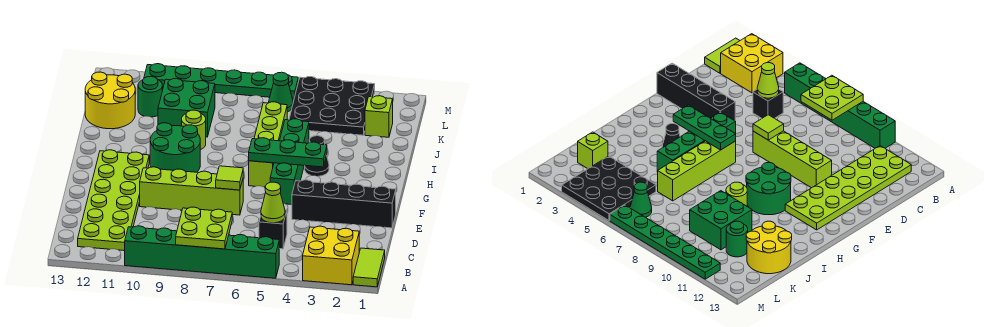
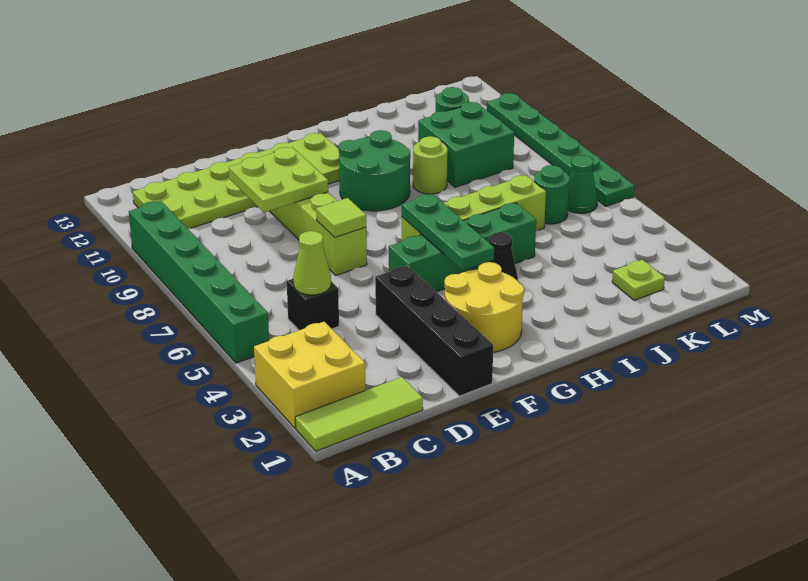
lime tile A1:B1 level 1 -> lime tile A1:C1 level 1
lime plate A7:B8 level 2 -> lime plate D9:E10 level 2
yellow round brick J12:K13 level 1 -> yellow round brick F2:G3 level 1
lime brick K2 level 1 -> lime plate K2 level 1
black plate K3:M5 level 1 -> none
none -> green round brick K6 level 1

